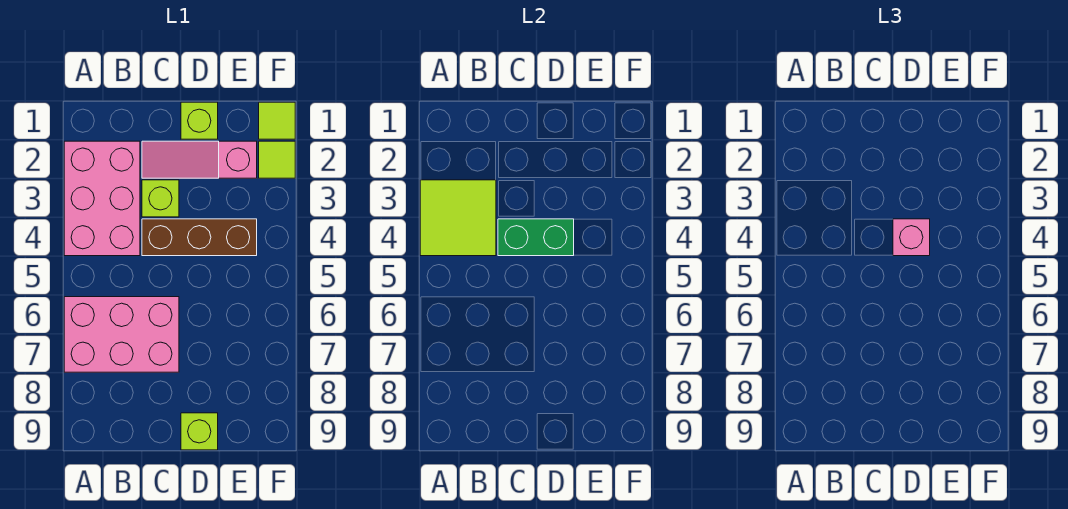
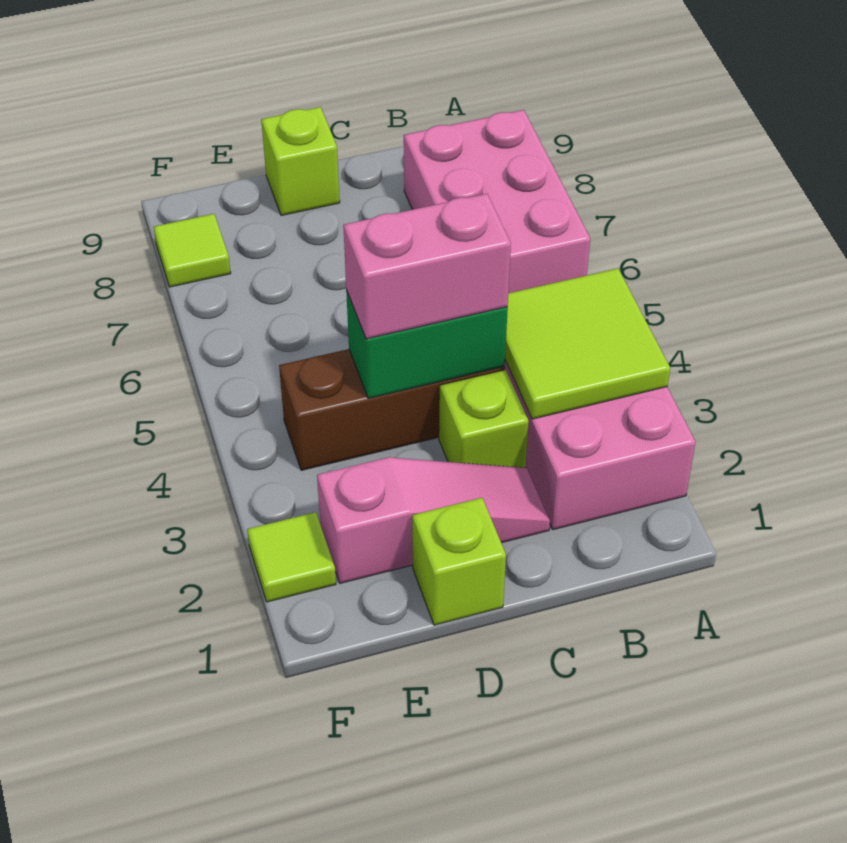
pink brick A6:C7 level 1 -> pink brick A6:B8 level 1
pink brick D4 level 3 -> pink brick C4:D4 level 3
lime tile F1 level 1 -> lime tile F8 level 1

